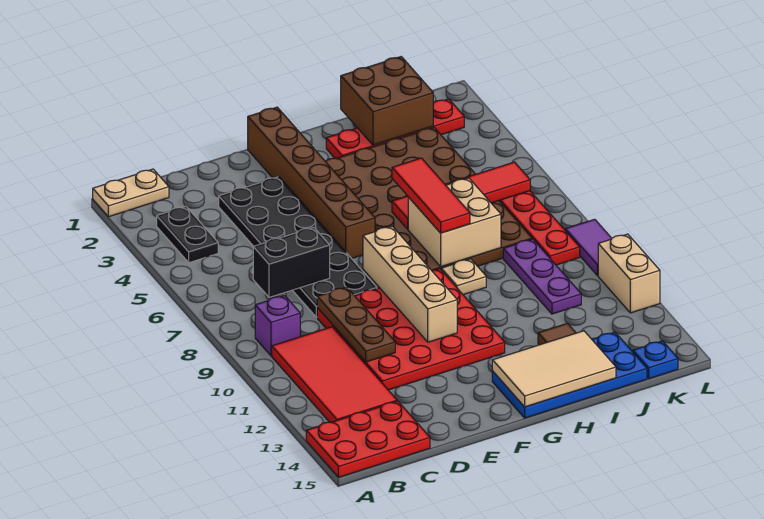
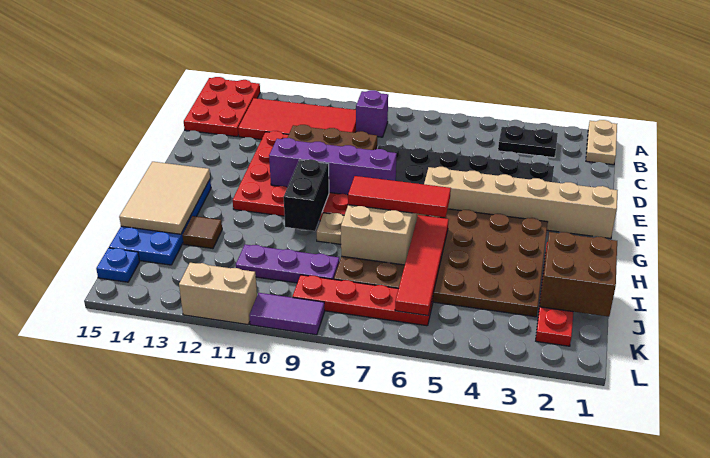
black brick C7:D7 level 2 -> black brick G10:H10 level 2
brown brick F1:F6 level 1 -> tan brick F1:F6 level 1
tan brick F8:F11 level 2 -> purple brick F8:F11 level 2

